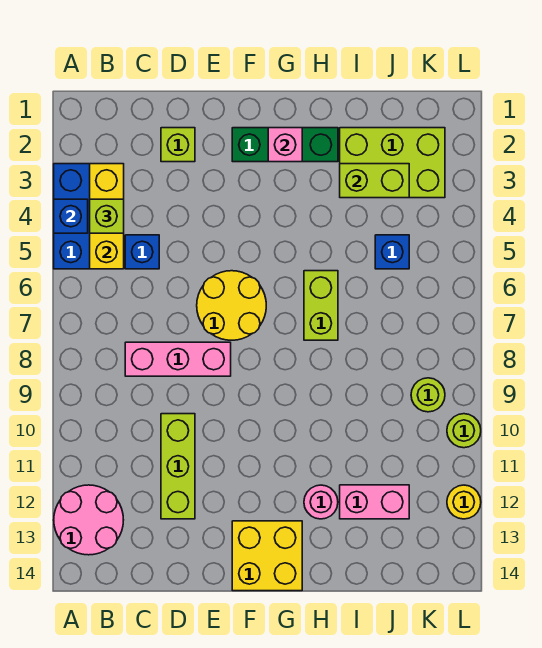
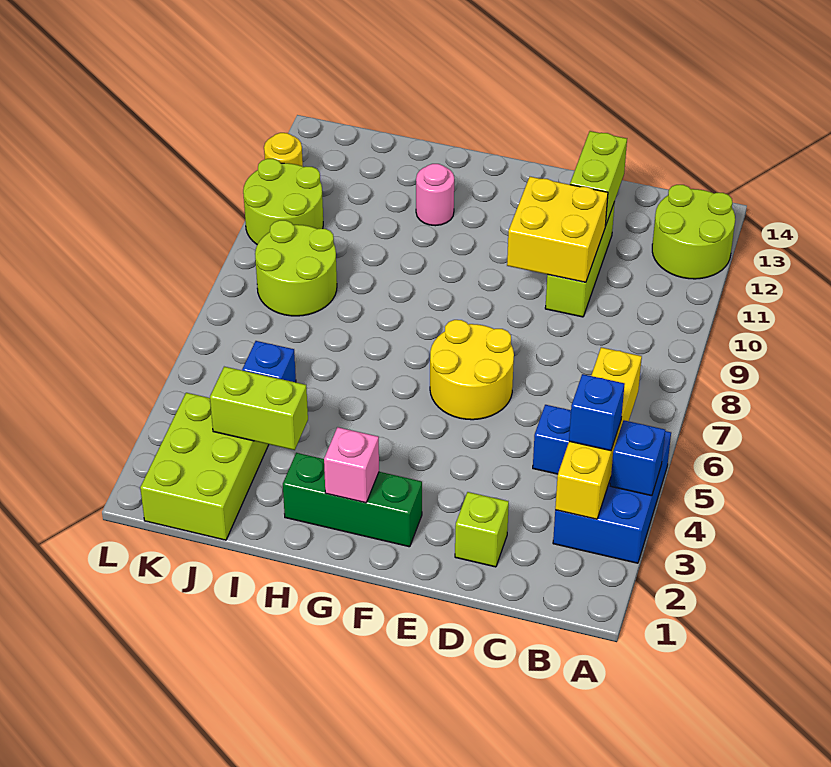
pink round brick A12:B13 level 1 -> lime round brick A12:B13 level 1
yellow brick B3:B5 level 2 -> yellow brick B3:B6 level 2
lime brick B4 level 3 -> blue brick B4 level 3
pink brick C8:E8 level 1 -> none
yellow brick F13:G14 level 1 -> yellow brick D10:E11 level 2
lime brick H6:H7 level 1 -> lime brick D12:D13 level 2
lime brick I2:K3 level 1 -> lime brick J1:K3 level 1
pink brick I12:J12 level 1 -> none
lime round brick K9 level 1 -> lime round brick J8:K9 level 1
lime round brick L10 level 1 -> lime round brick K10:L11 level 1

